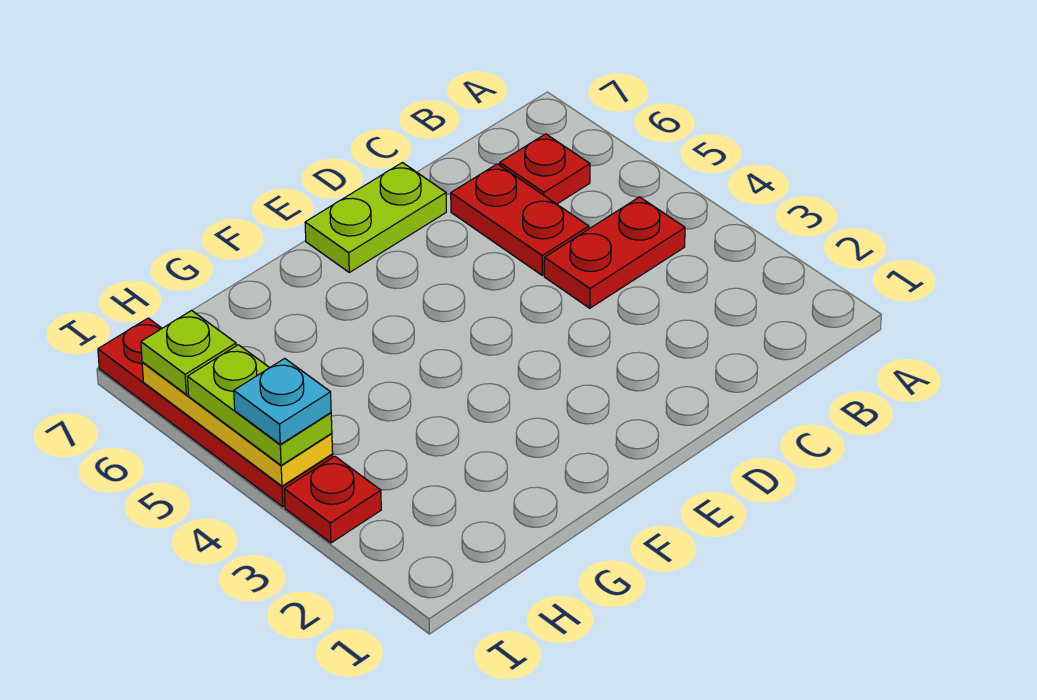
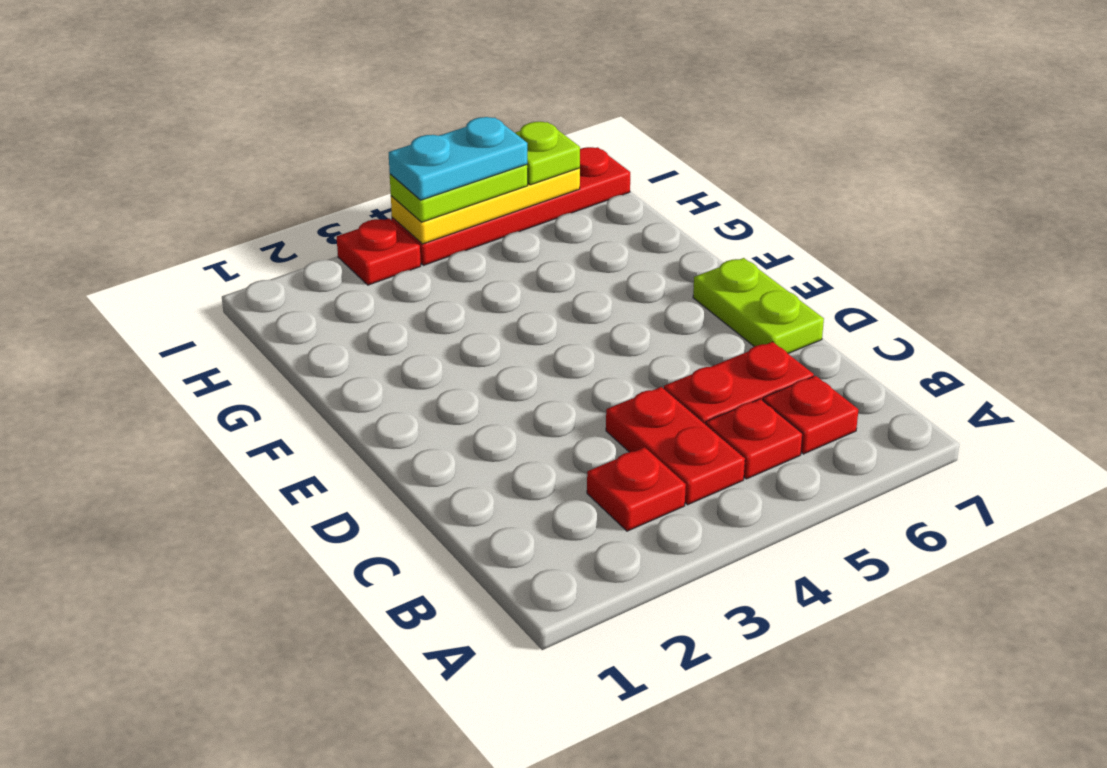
none -> red plate B3 level 1
none -> red plate B5 level 1
cyan plate I4 level 4 -> cyan plate I4:I5 level 4

